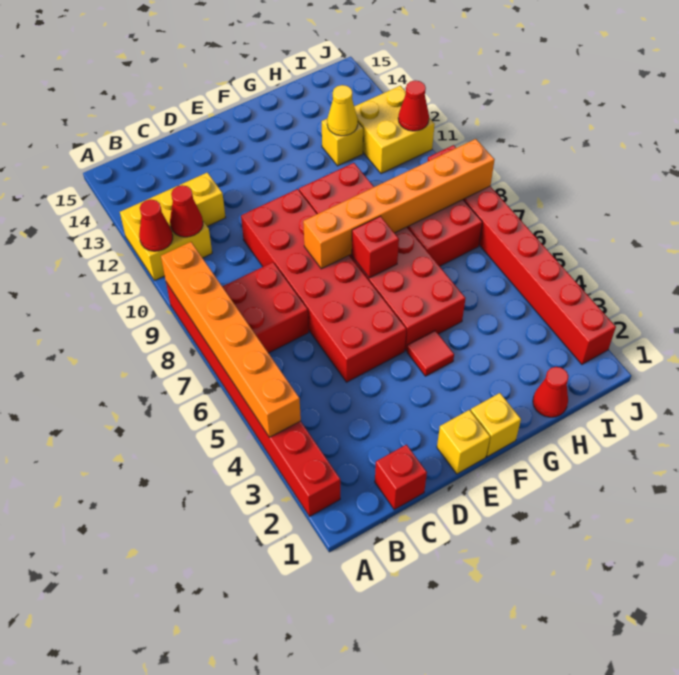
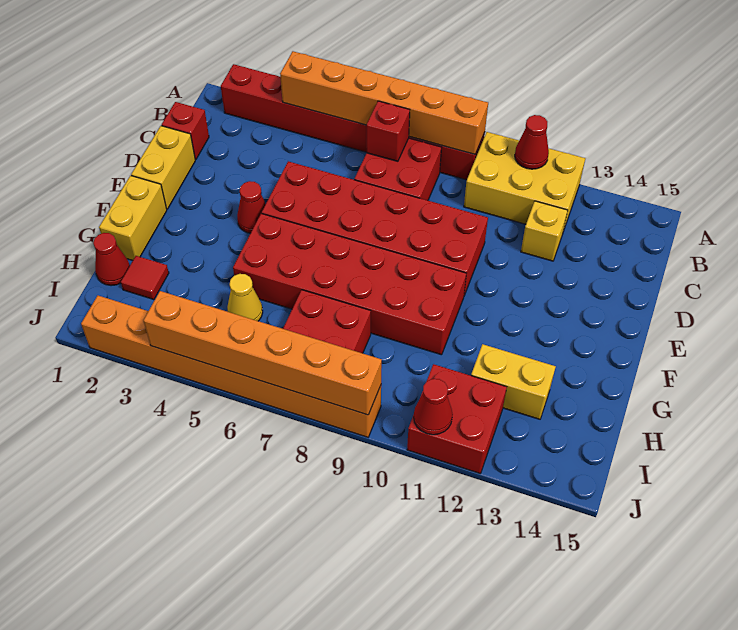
yellow brick A11:B12 level 1 -> yellow brick A10:B12 level 1
red cone B11 level 2 -> red cone E4 level 1
yellow brick E1 level 1 -> yellow brick D1:E1 level 1
orange brick E8:J8 level 2 -> orange brick J4:J9 level 2
yellow brick F1 level 1 -> yellow brick F1:G1 level 1
red tile F4 level 1 -> red tile H2 level 1
red brick F7 level 2 -> red brick B7 level 2
yellow brick H12 level 1 -> yellow brick H12:H13 level 1
yellow cone H12 level 2 -> yellow cone H5 level 1
yellow brick I11:J12 level 1 -> red brick I11:J12 level 1
red brick J2:J9 level 1 -> orange brick J2:J9 level 1

